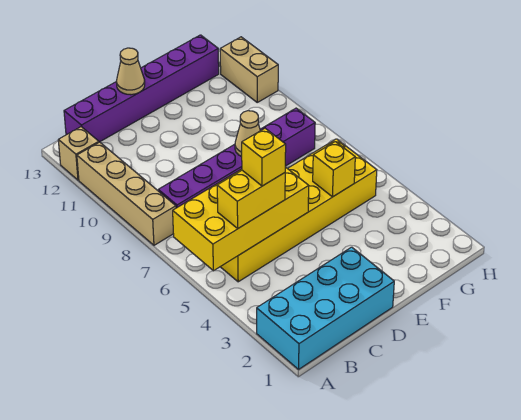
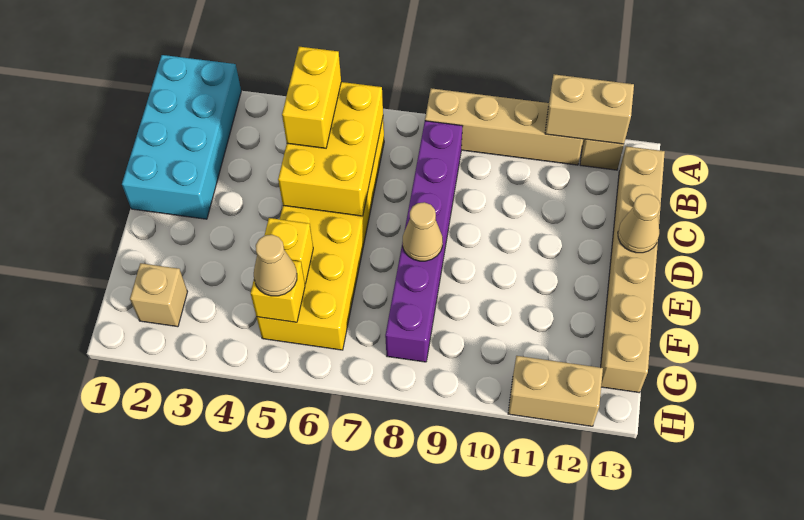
yellow brick A5:D6 level 2 -> yellow brick B5:D6 level 2
none -> tan brick A11:A12 level 2
purple brick B13:G13 level 1 -> tan brick B13:G13 level 1
yellow brick C5 level 4 -> yellow brick G5 level 2
none -> tan brick G2 level 1
none -> tan cone G5 level 3

